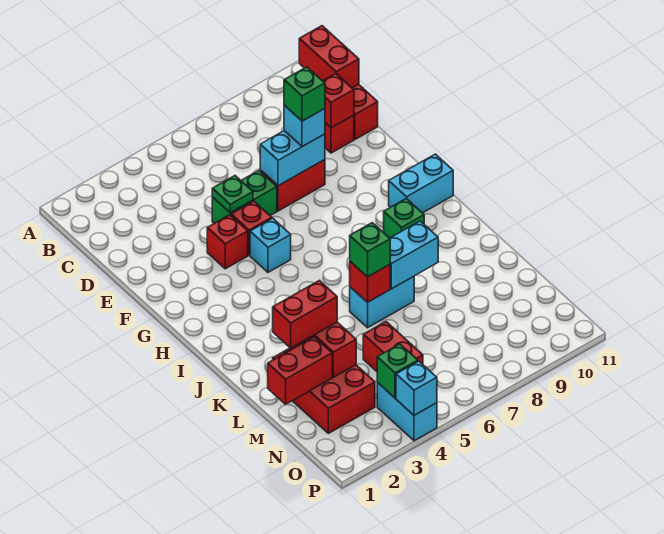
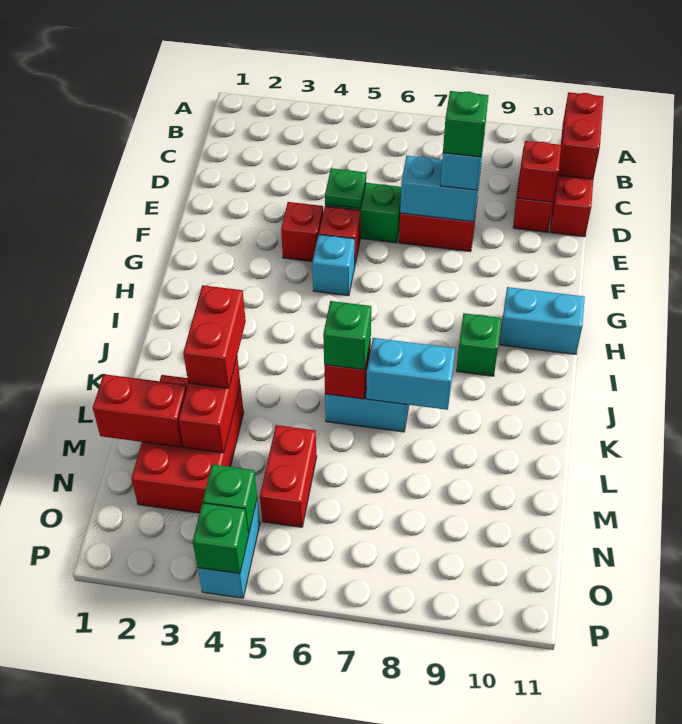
red brick L2:L3 level 3 -> red brick K3:L3 level 3
cyan brick P4 level 2 -> green brick P4 level 2

